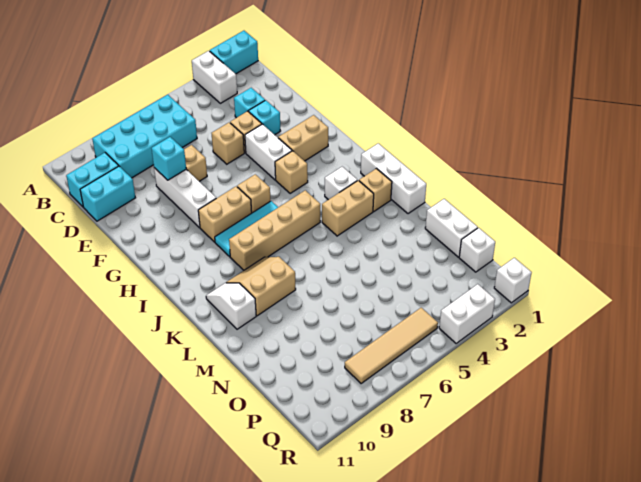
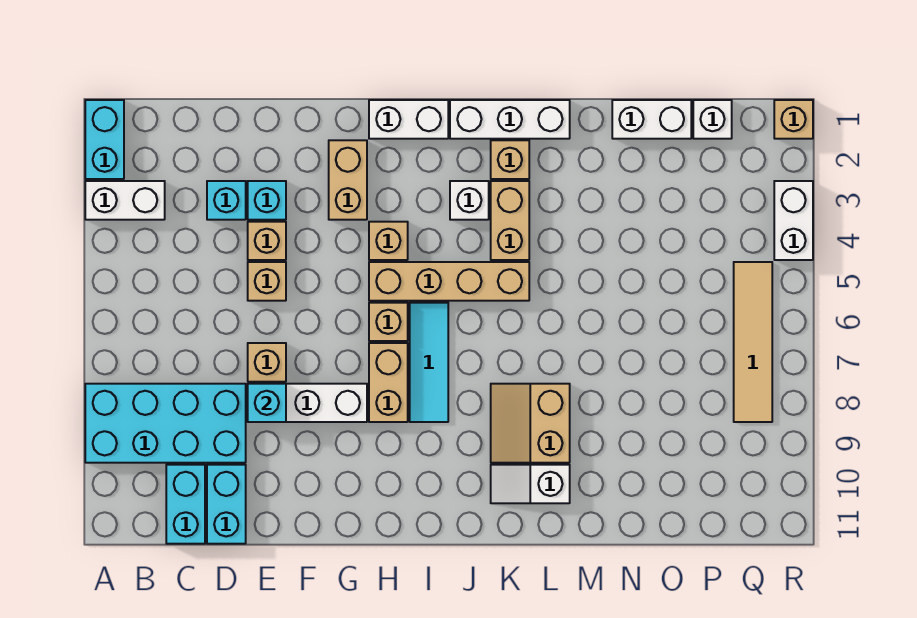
cyan brick B6:C9 level 1 -> cyan brick A8:D9 level 1
white brick F4:G4 level 1 -> white brick H1:I1 level 1
tan brick J5:J8 level 1 -> tan brick H5:K5 level 1
white brick R1 level 1 -> tan brick R1 level 1

